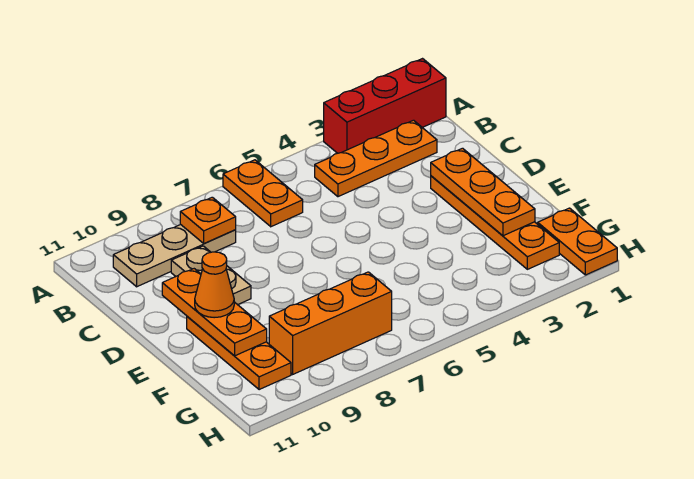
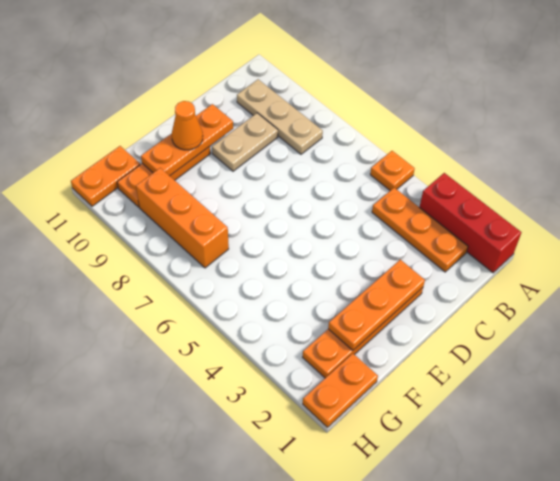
orange plate A6:B6 level 1 -> orange plate G11:H11 level 1
orange plate B8 level 2 -> orange plate A5 level 1

